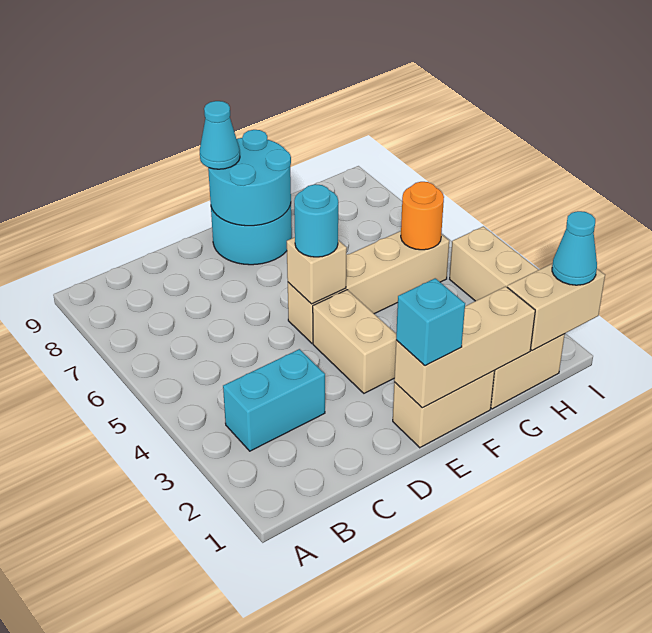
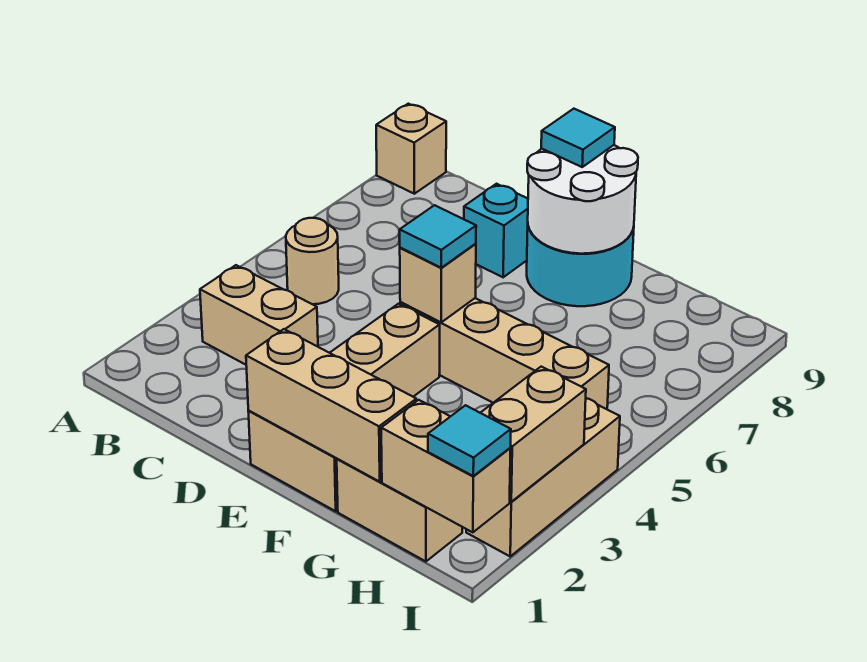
none -> tan brick A9 level 1
cyan brick B3:C3 level 1 -> tan brick B3:C3 level 1
none -> tan round brick B5 level 1
cyan brick E1 level 3 -> cyan brick D8 level 1
cyan round brick E5 level 3 -> cyan tile E5 level 3
cyan round brick E8:F9 level 2 -> white round brick E8:F9 level 2
cyan cone E9 level 3 -> cyan tile E9 level 3
orange round brick H5 level 2 -> none
cyan cone I1 level 3 -> cyan tile I1 level 3
none -> tan brick I2:I3 level 2

